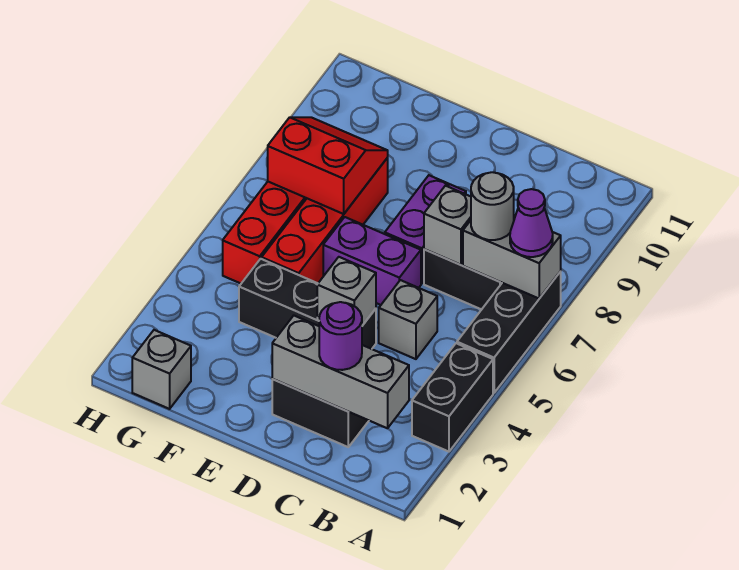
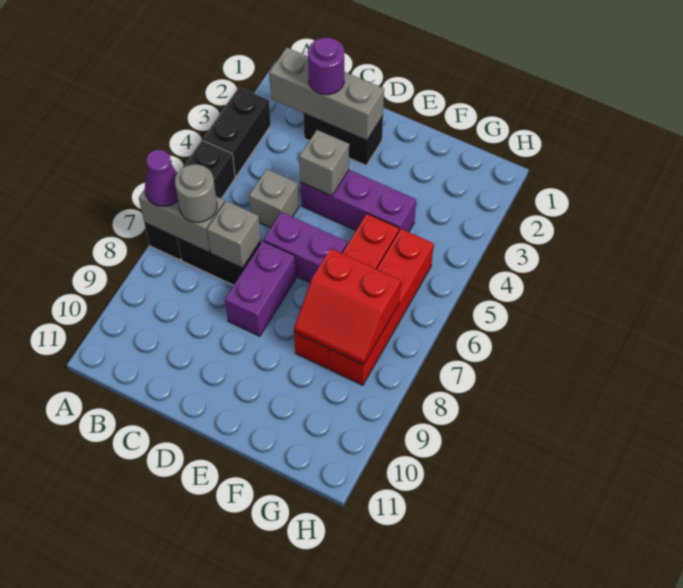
black brick D4:F4 level 1 -> purple brick D4:F4 level 1
grey brick G1 level 1 -> none

